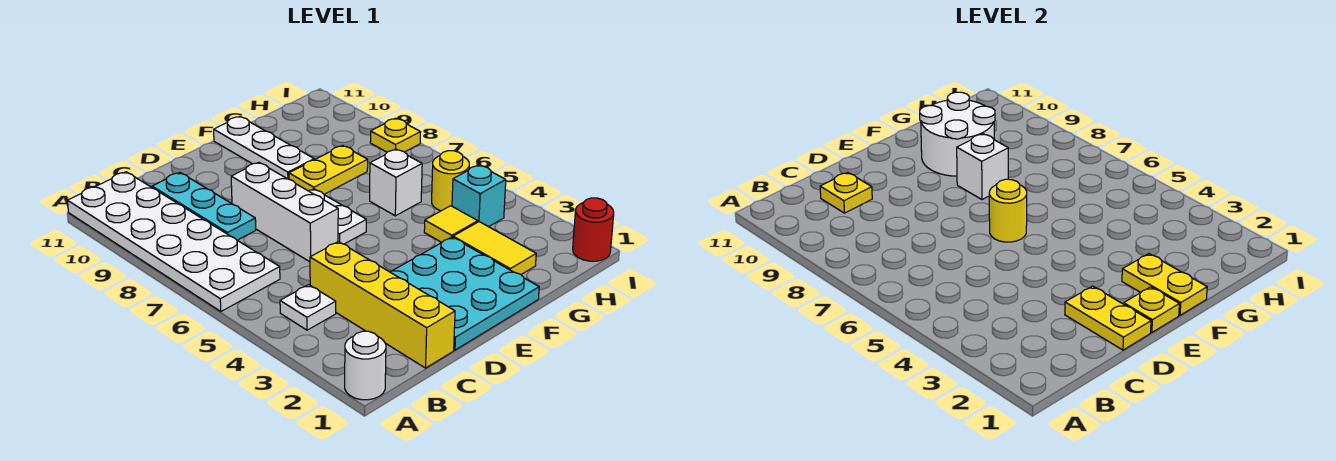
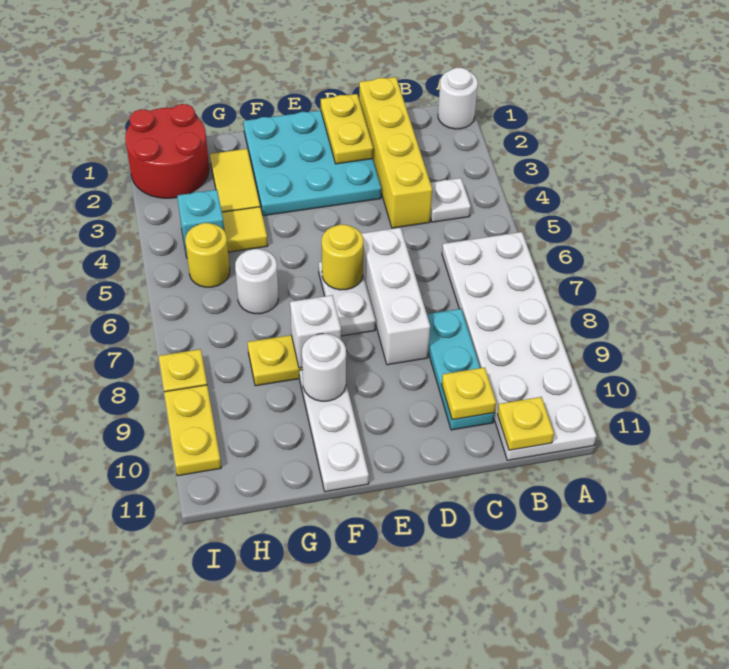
yellow plate E1 level 2 -> yellow plate B11 level 2
yellow plate F1:F2 level 2 -> yellow plate I9:I10 level 1
white round brick F9:G10 level 2 -> white round brick F9 level 2
white brick G6 level 1 -> white round brick G6 level 1
red round brick I1 level 1 -> red round brick H1:I2 level 1

